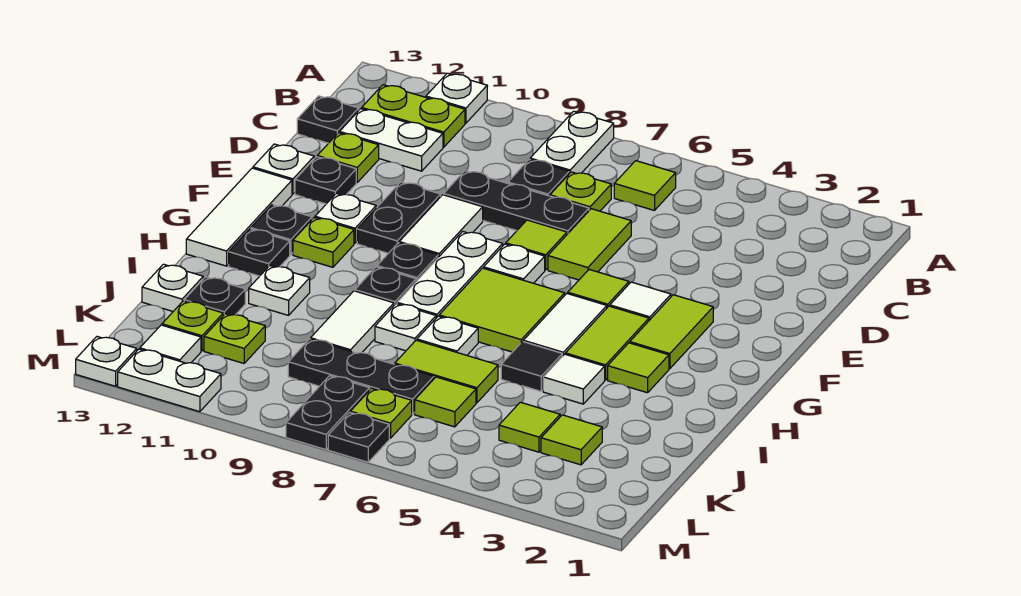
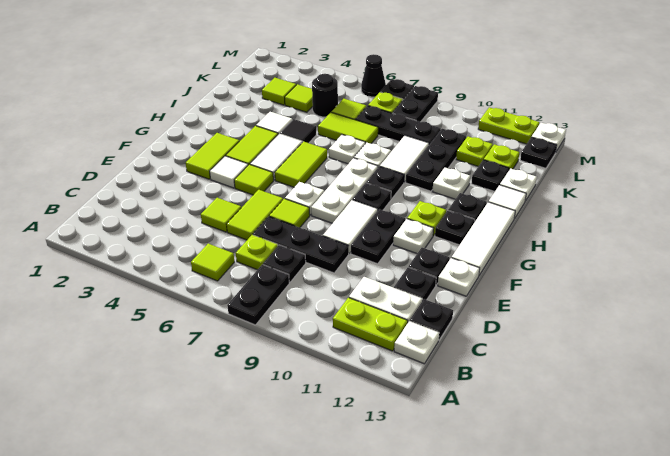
white plate A8:B8 level 1 -> black plate A8:B8 level 1
white plate A11 level 1 -> white plate B13 level 1
lime plate D12 level 1 -> black plate D12 level 1
lime tile G6:H7 level 1 -> lime tile G6:H6 level 1
lime tile H3 level 1 -> lime tile D5 level 1
none -> black plate I10:K10 level 1
none -> black round brick K5 level 1
white tile L12 level 1 -> white tile I13 level 1
none -> black plate L13 level 1
none -> black cone M6 level 1
white plate M11:M12 level 1 -> lime plate M11:M12 level 1

